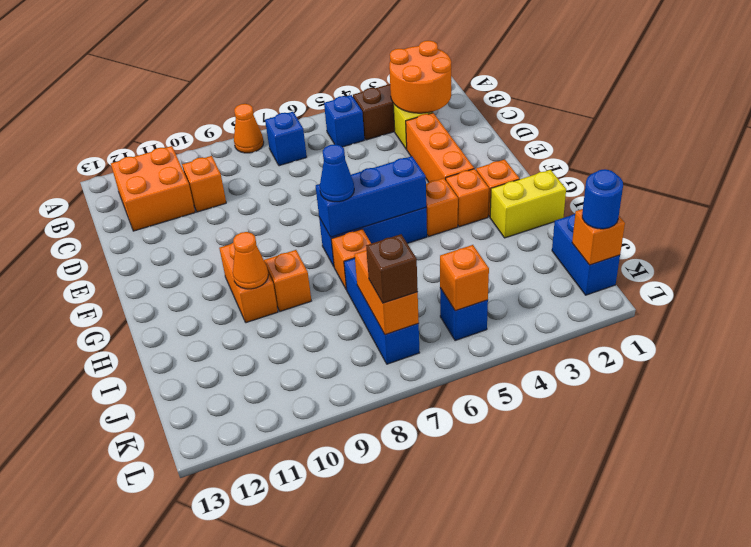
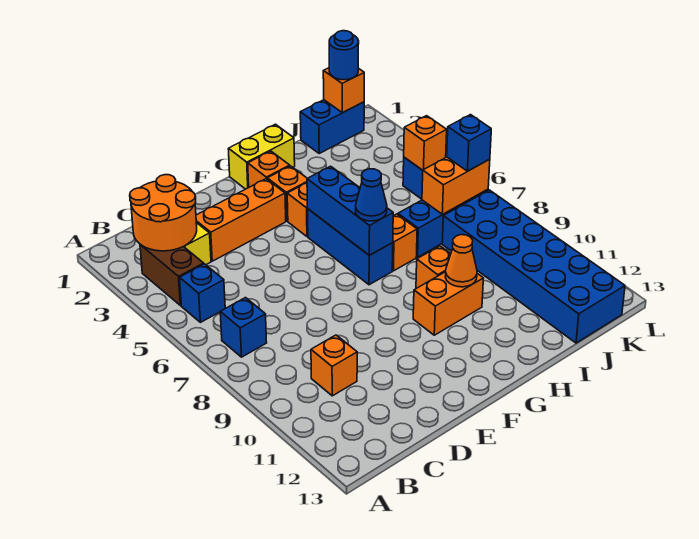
orange cone A8 level 1 -> none
orange brick B11:C12 level 1 -> none
yellow brick H1:H2 level 1 -> yellow brick G1:H1 level 1
none -> blue brick J8:K13 level 1
brown brick K7 level 3 -> blue brick K7 level 3

